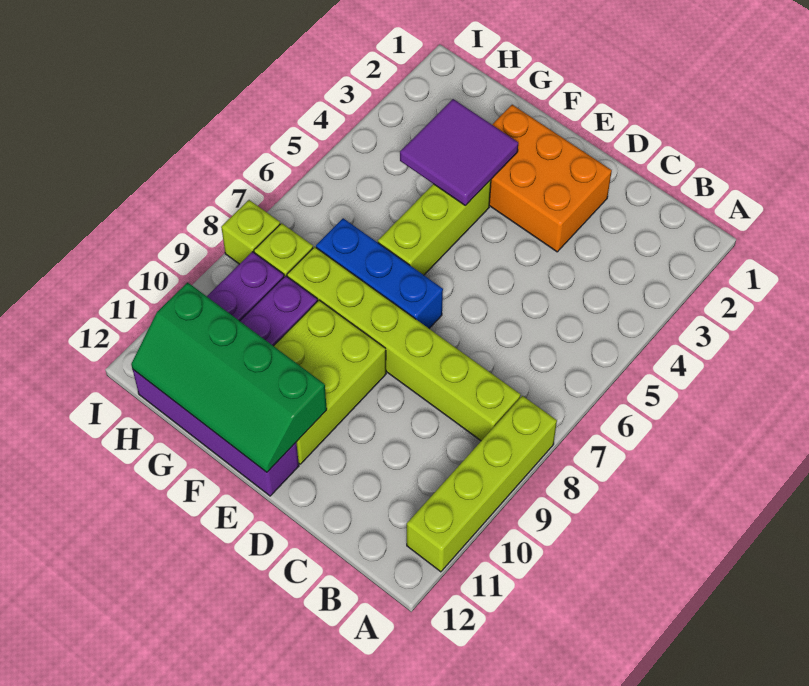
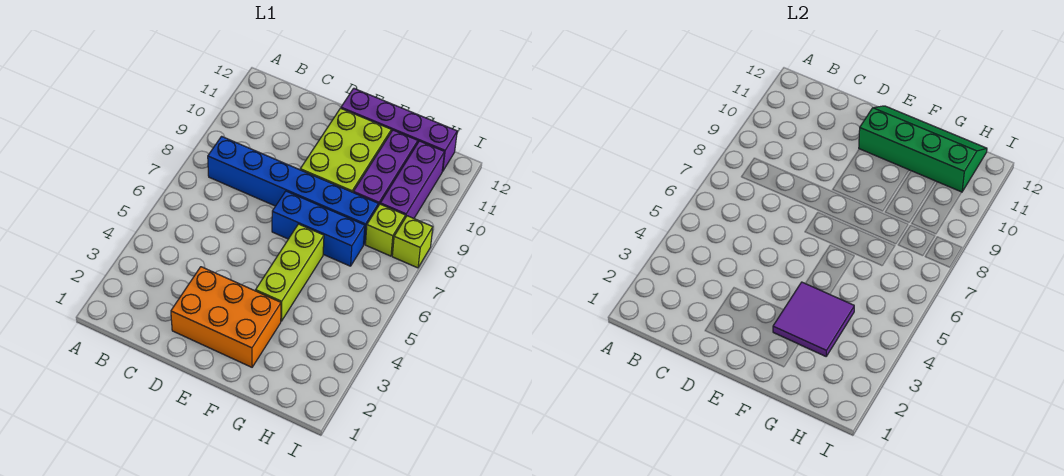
lime brick A8:A11 level 1 -> none
lime brick B8:G8 level 1 -> blue brick B8:G8 level 1

